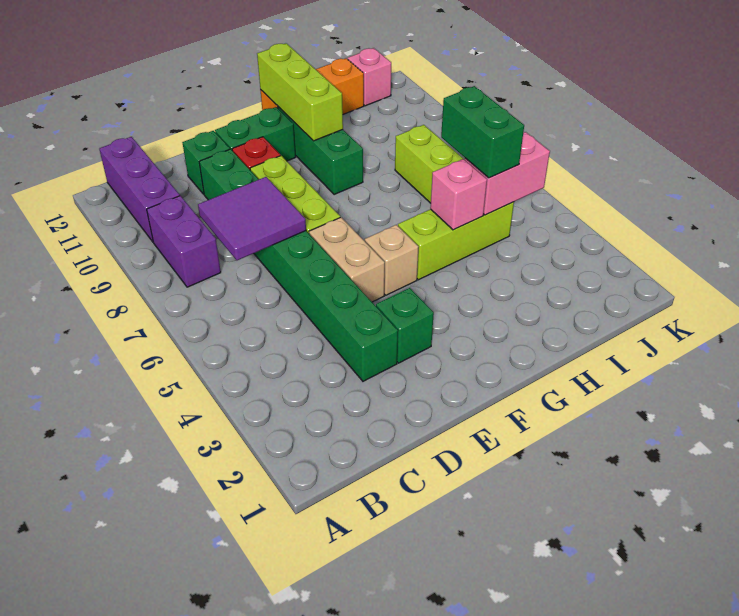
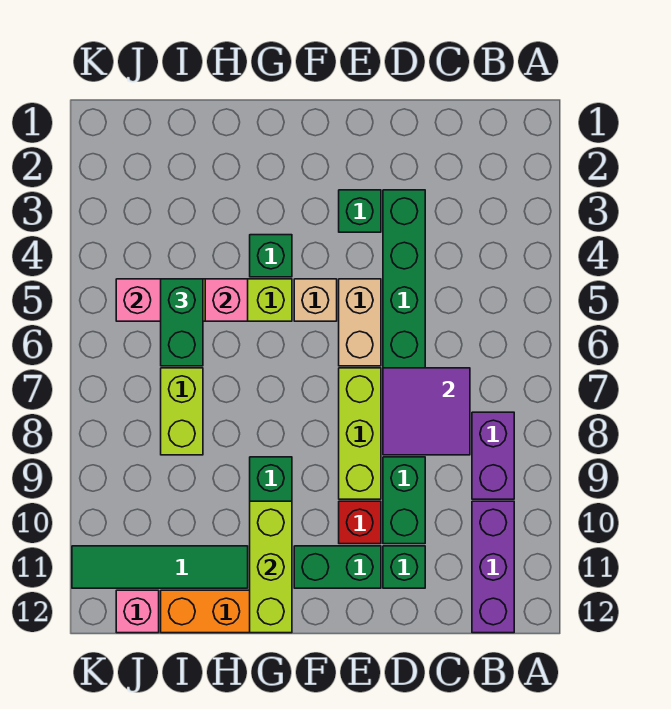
none -> green brick G4 level 1
none -> green tile H11:K11 level 1

